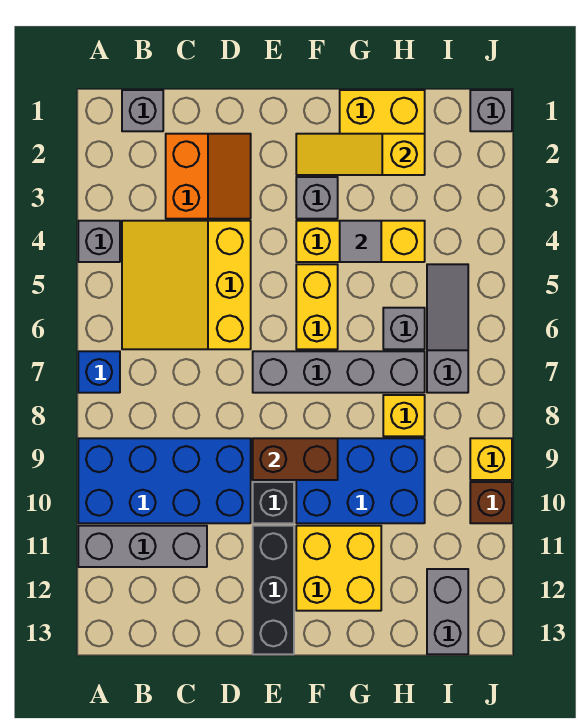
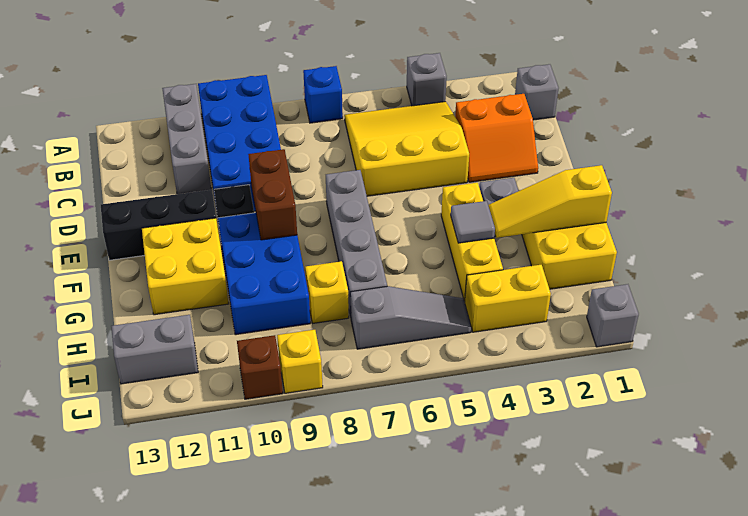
yellow slope F2:H2 level 2 top H -> yellow slope G1:G3 level 2 top 1
yellow brick F5:F6 level 1 -> yellow brick I3:I4 level 1
grey brick H6 level 1 -> none

